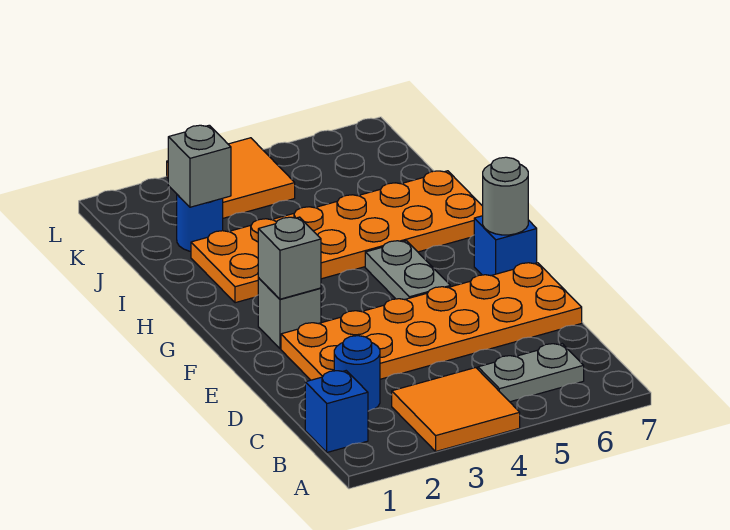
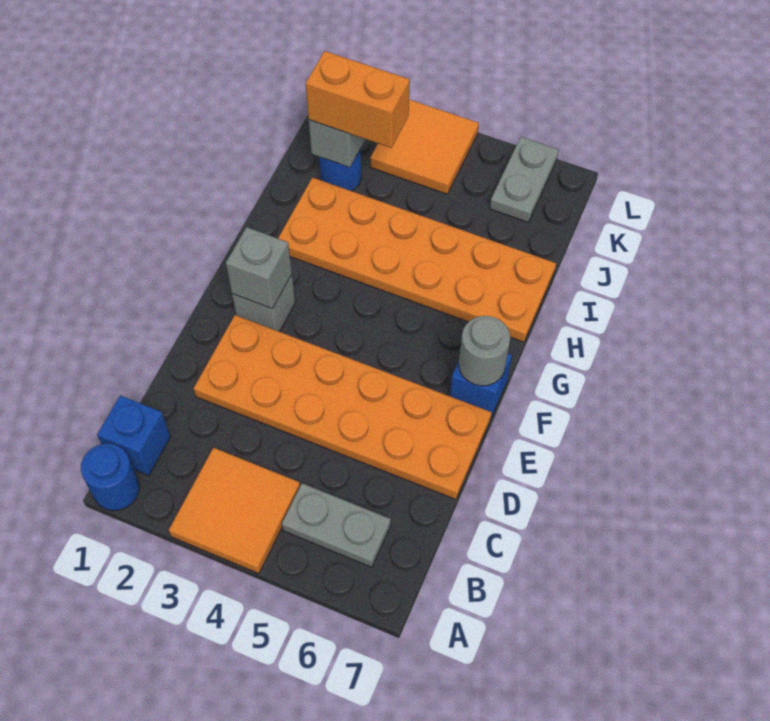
blue round brick C2 level 1 -> blue round brick A1 level 1
grey plate F5:G5 level 1 -> grey plate K6:L6 level 1
none -> orange brick J2:J3 level 3

